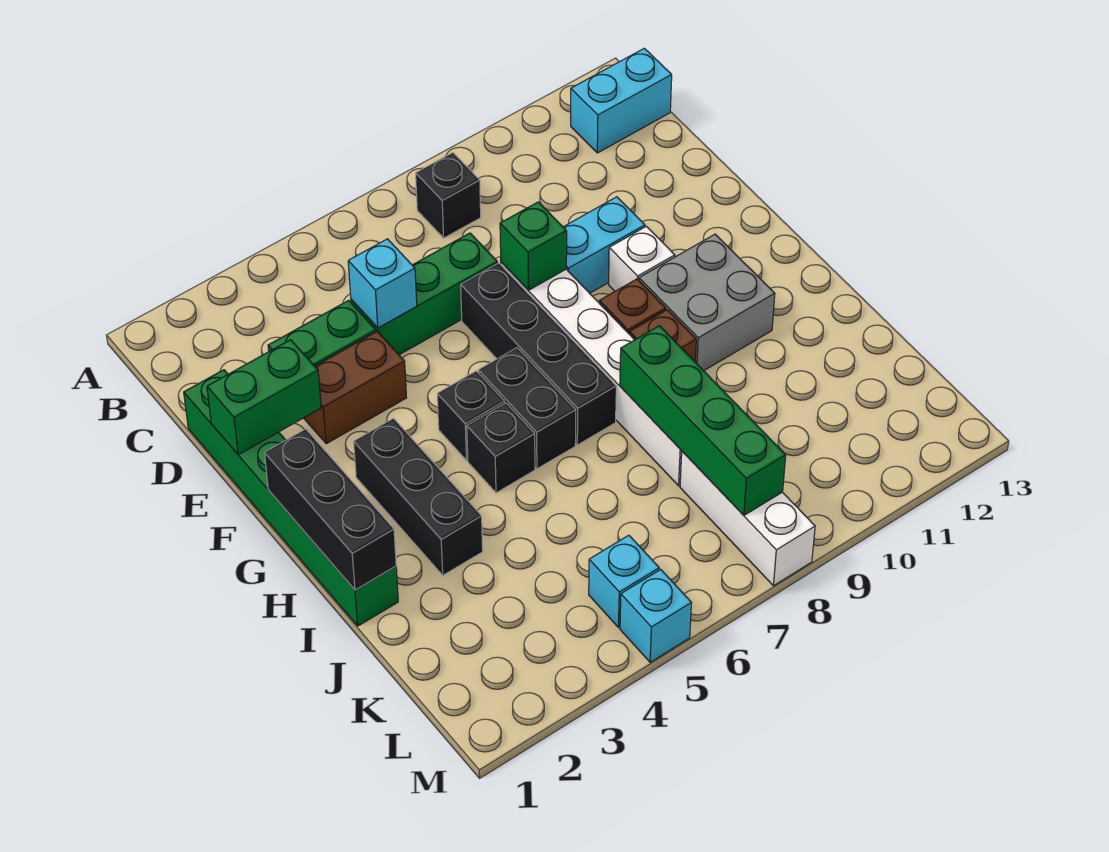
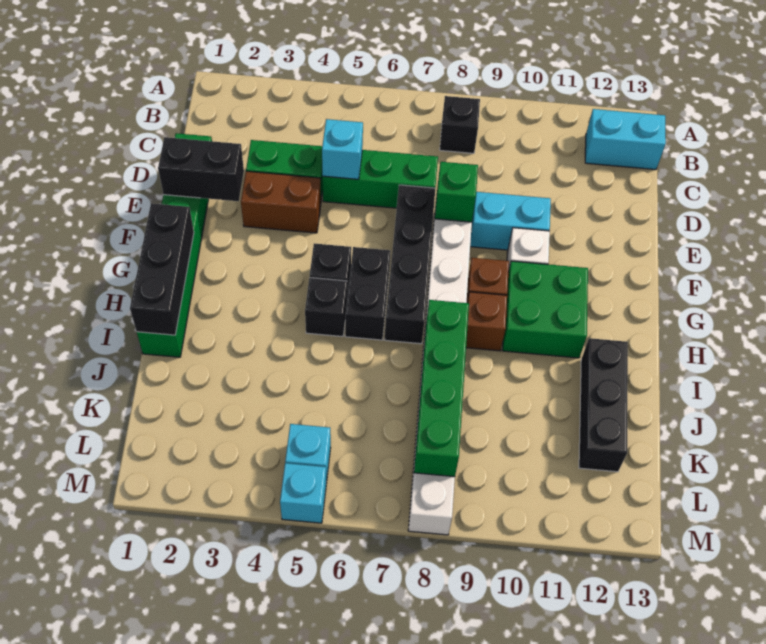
green brick E1:E2 level 2 -> black brick E1:E2 level 2
black brick G3:I3 level 1 -> black brick I12:K12 level 1
grey brick G10:H11 level 1 -> green brick G10:H11 level 1

